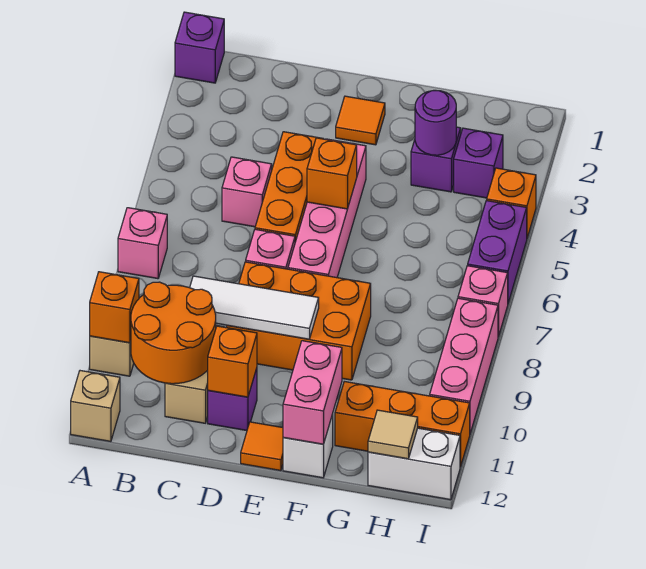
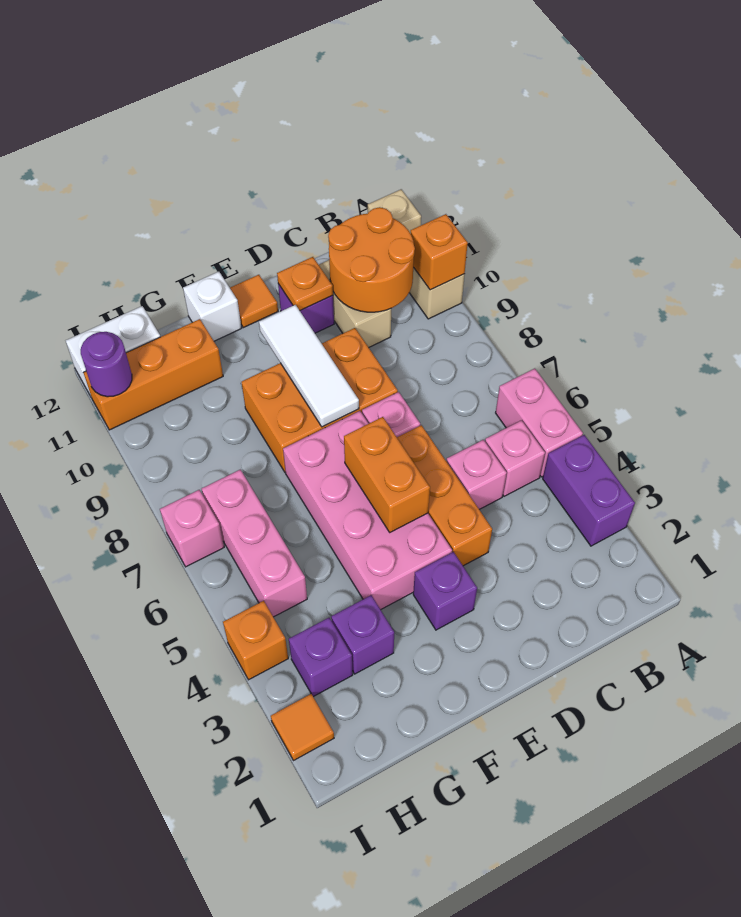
purple brick A1 level 1 -> purple brick E3 level 1
pink brick A7 level 1 -> pink brick B5 level 1
white tile C9:E9 level 2 -> white tile E8:E10 level 2
orange brick D11 level 2 -> orange plate D11 level 2
orange tile E2 level 1 -> orange tile I2 level 1
pink brick E4:E7 level 1 -> pink brick E4:F7 level 1
orange brick E5 level 2 -> orange brick E5:E6 level 2
pink brick F11:F12 level 2 -> pink brick A5:A6 level 1
purple round brick G3 level 2 -> purple round brick I11 level 2
tan tile H12 level 2 -> none
purple brick I5:I6 level 1 -> purple brick A3:A4 level 1
pink brick I8:I10 level 1 -> pink brick H5:H7 level 1

